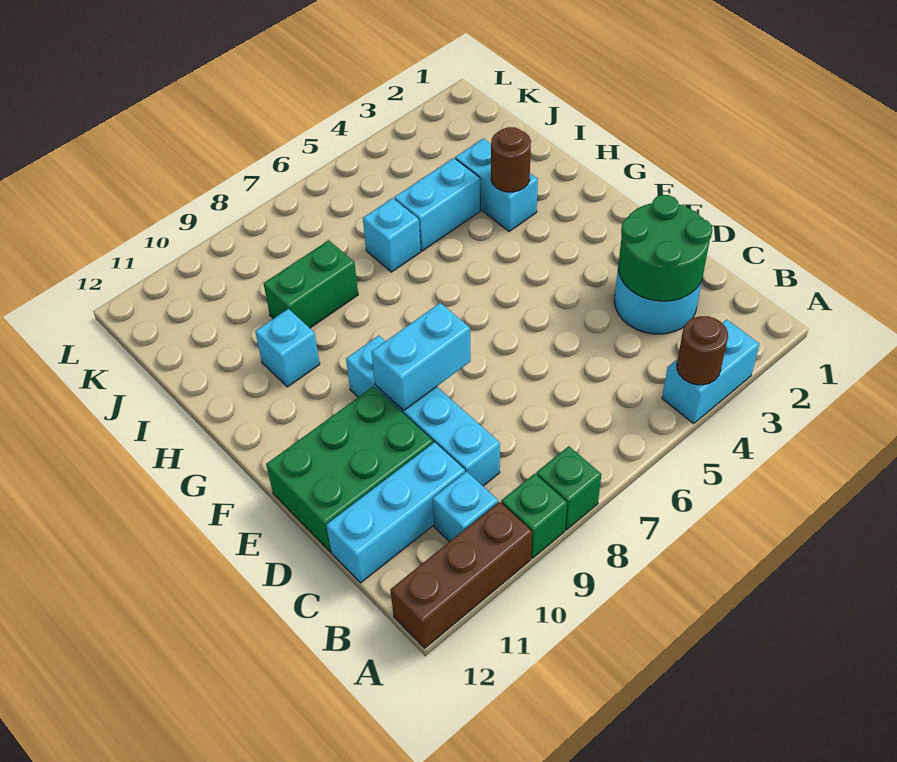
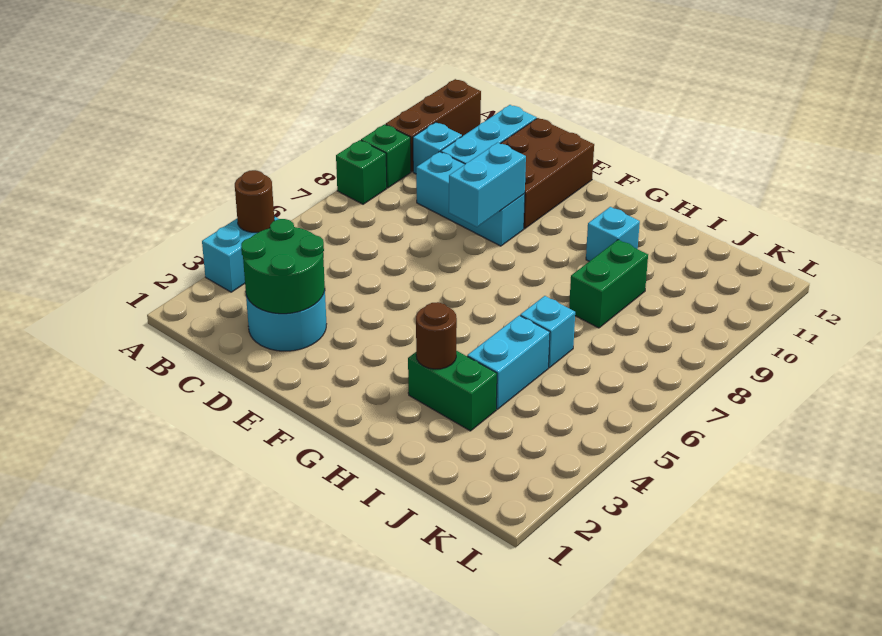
cyan brick C9:F9 level 1 -> cyan brick C9:E9 level 1
green brick D10:E12 level 1 -> brown brick D10:E12 level 1
cyan brick H3:I3 level 1 -> green brick H3:I3 level 1

